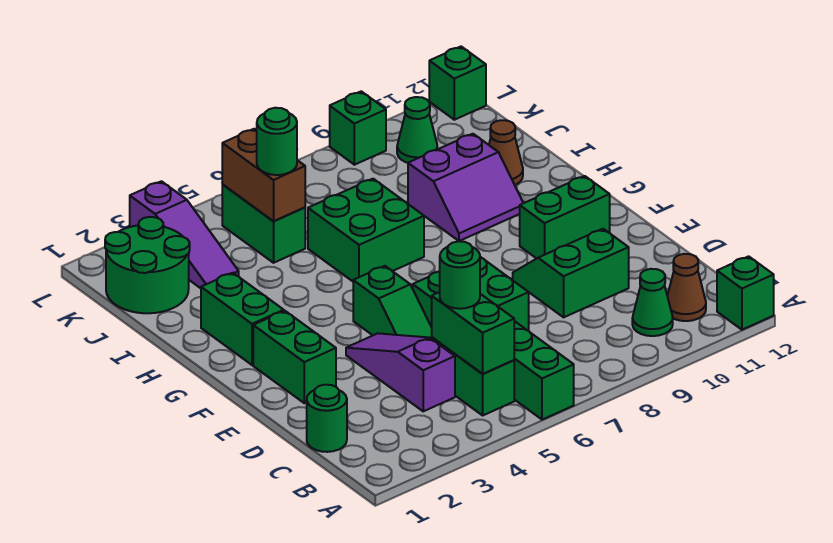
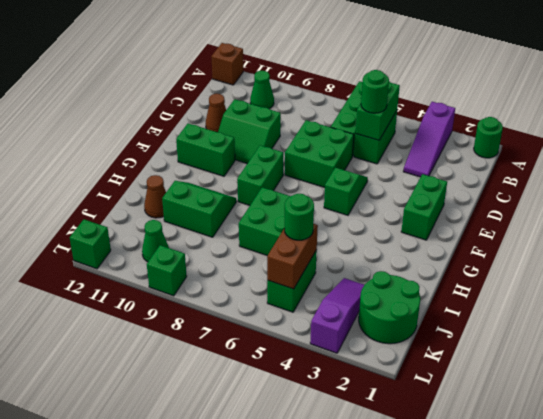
green brick A12 level 1 -> brown brick A12 level 1
brown cone B11 level 1 -> brown cone D11 level 1
green round brick C1 level 1 -> green round brick A1 level 1
purple slope C4:E4 level 1 top C -> purple slope A3:C3 level 1 top A
green brick G2:H2 level 1 -> green brick F8:G8 level 1
purple slope H9:I10 level 1 top I -> green slope H9:I10 level 1 top I

